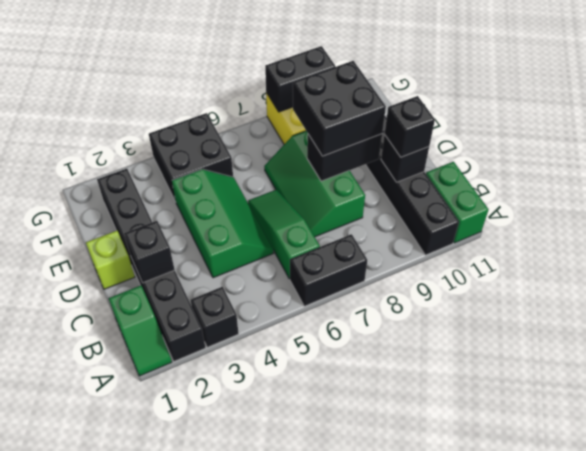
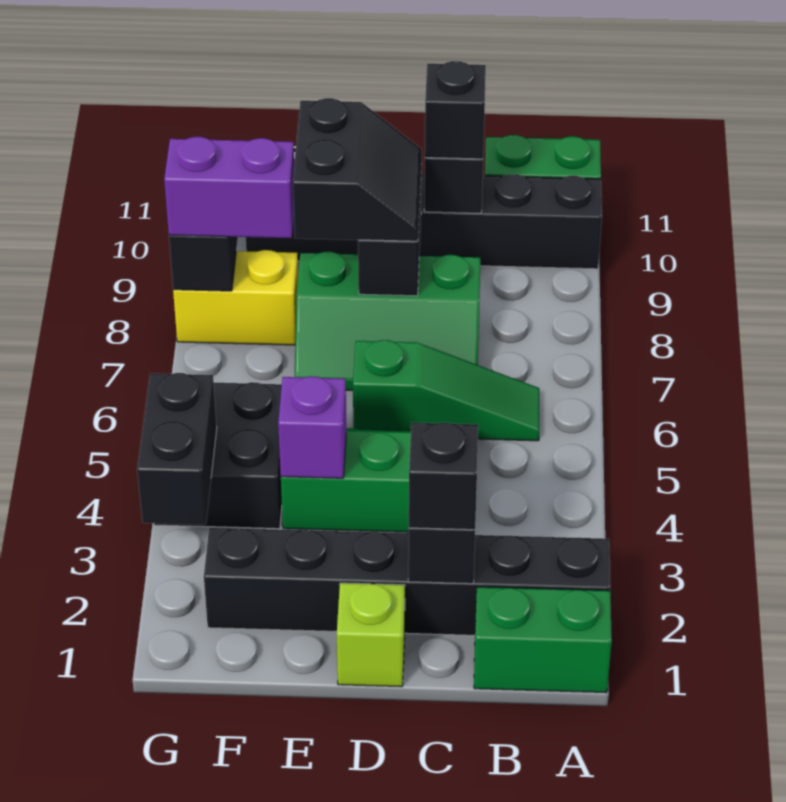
green slope A1:B1 level 1 top B -> green brick A1:B1 level 1
black brick A3 level 1 -> black brick C2 level 3
black brick A6:A7 level 1 -> black brick G3:G4 level 2
green slope B6:D6 level 1 top B -> green slope B6:D6 level 1 top D
black brick D8:E9 level 3 -> black slope D8:E9 level 3 top E
none -> purple brick E4 level 2
none -> purple brick F8:G8 level 3

